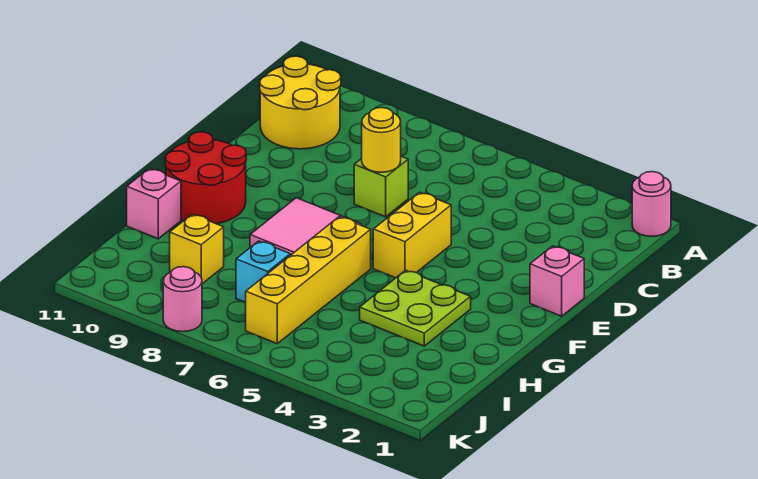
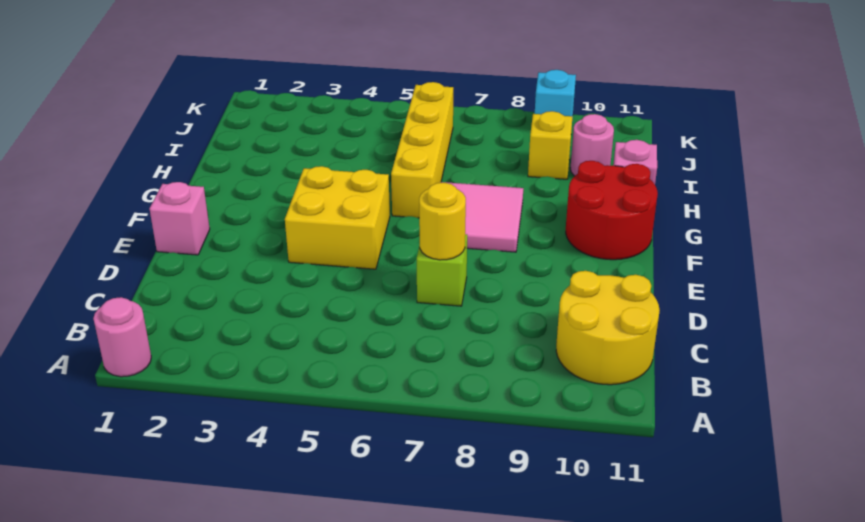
yellow brick E5:F5 level 1 -> yellow brick E4:F5 level 1
lime plate G3:H4 level 1 -> none
cyan brick I7 level 1 -> cyan brick K9 level 1
pink round brick K8 level 1 -> pink round brick I10 level 1

